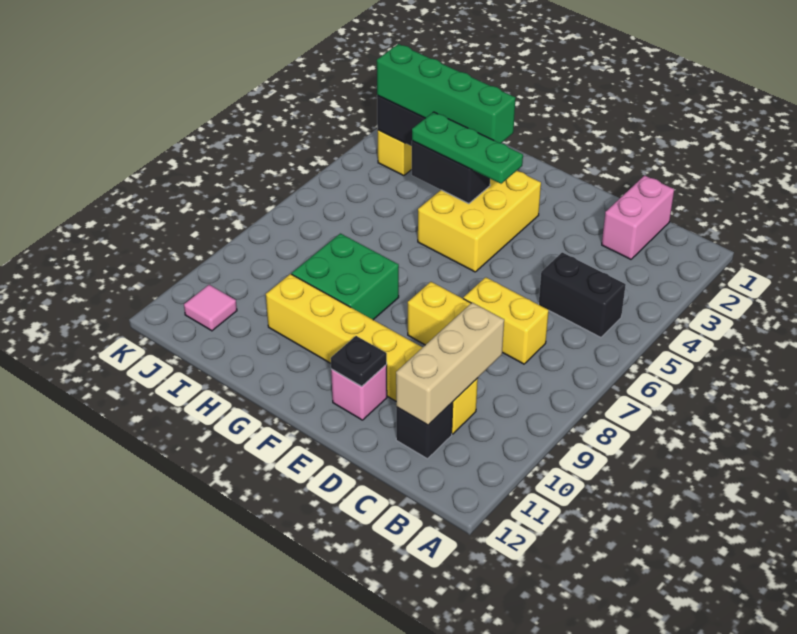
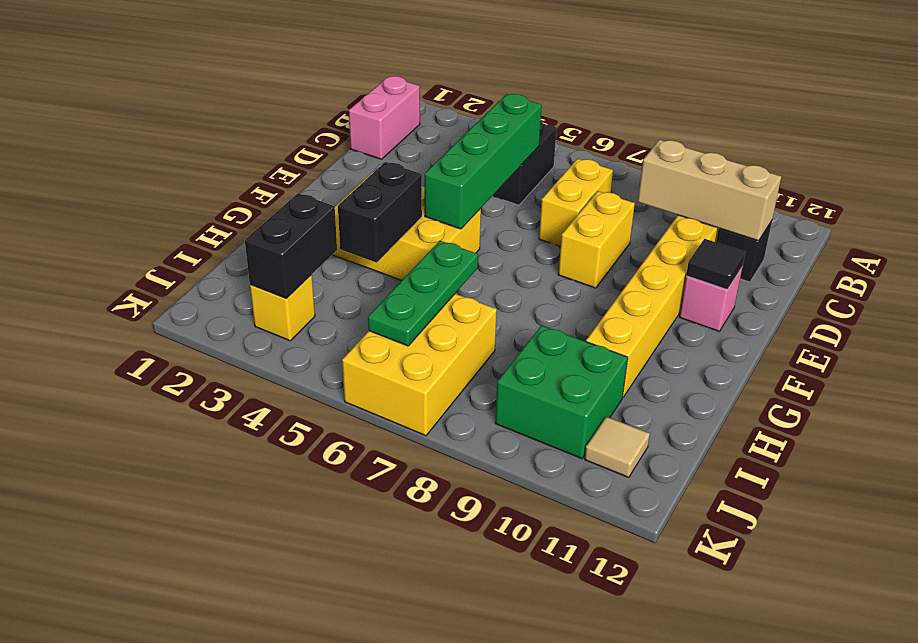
pink brick C1:C2 level 1 -> pink brick B1:C1 level 1
black plate E11 level 2 -> black tile E11 level 2
green plate F4:H4 level 3 -> green plate H6:J6 level 2
green brick G3:J3 level 3 -> green brick C5:F5 level 2
green brick G8:H9 level 1 -> green brick I9:J10 level 1
none -> yellow brick I6:K7 level 1
pink tile J11 level 1 -> tan tile J11 level 1

